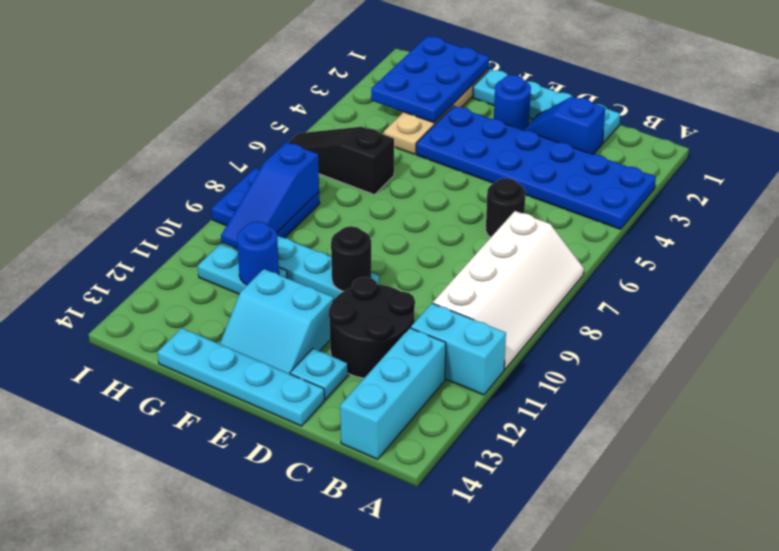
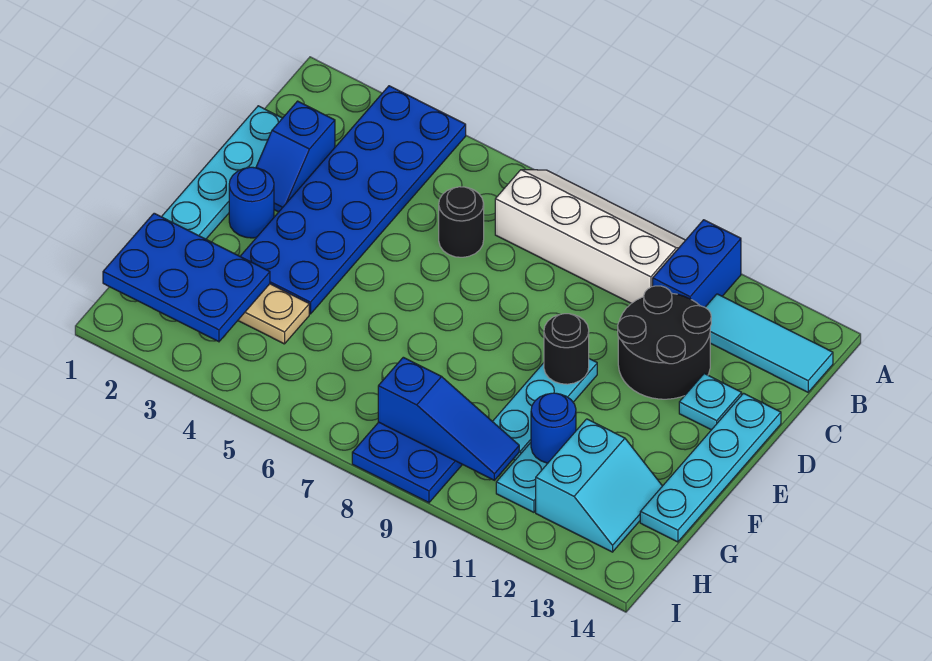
cyan brick A11:B11 level 1 -> blue brick A11:B11 level 1
cyan brick B12:B14 level 1 -> cyan tile B12:B14 level 1
cyan slope E12:F13 level 1 top 12 -> cyan slope G12:H13 level 1 top 12
black slope G6:I6 level 1 top G -> none

